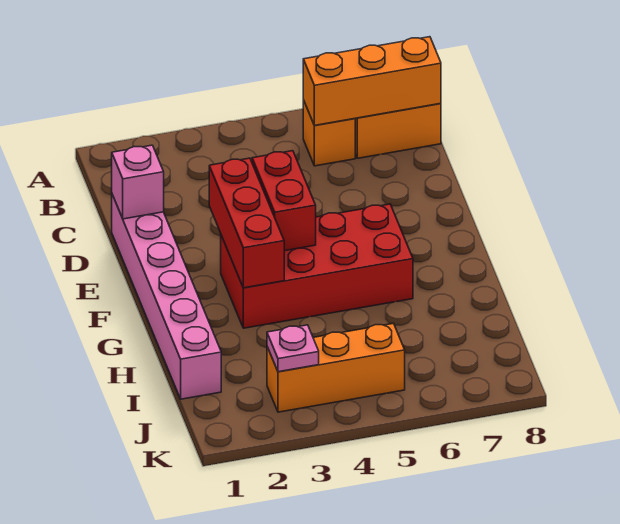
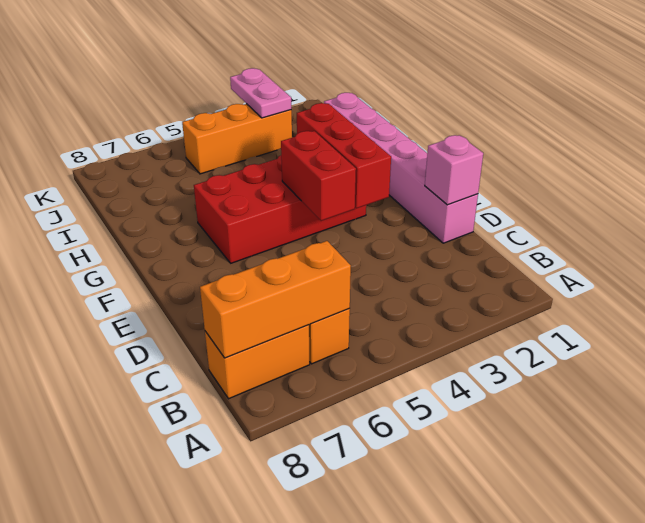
pink plate J3 level 2 -> pink plate J3:K3 level 2

